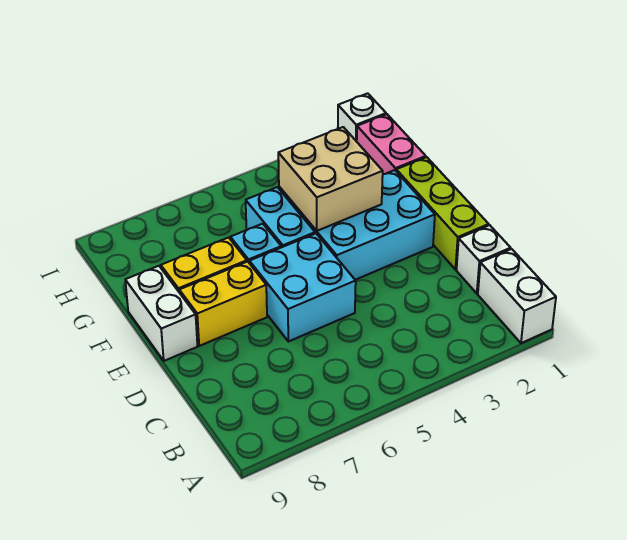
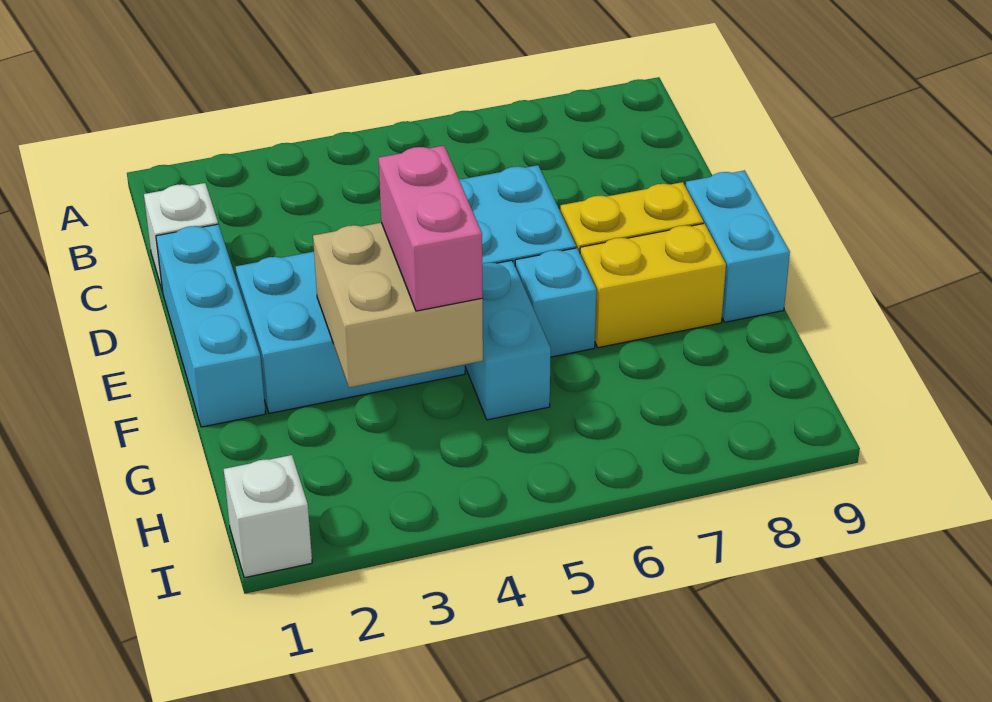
white brick A1:B1 level 1 -> none
lime brick D1:F1 level 1 -> cyan brick D1:F1 level 1
white brick E9:F9 level 1 -> cyan brick E9:F9 level 1
pink brick G1:H1 level 1 -> pink brick F4:G4 level 3

